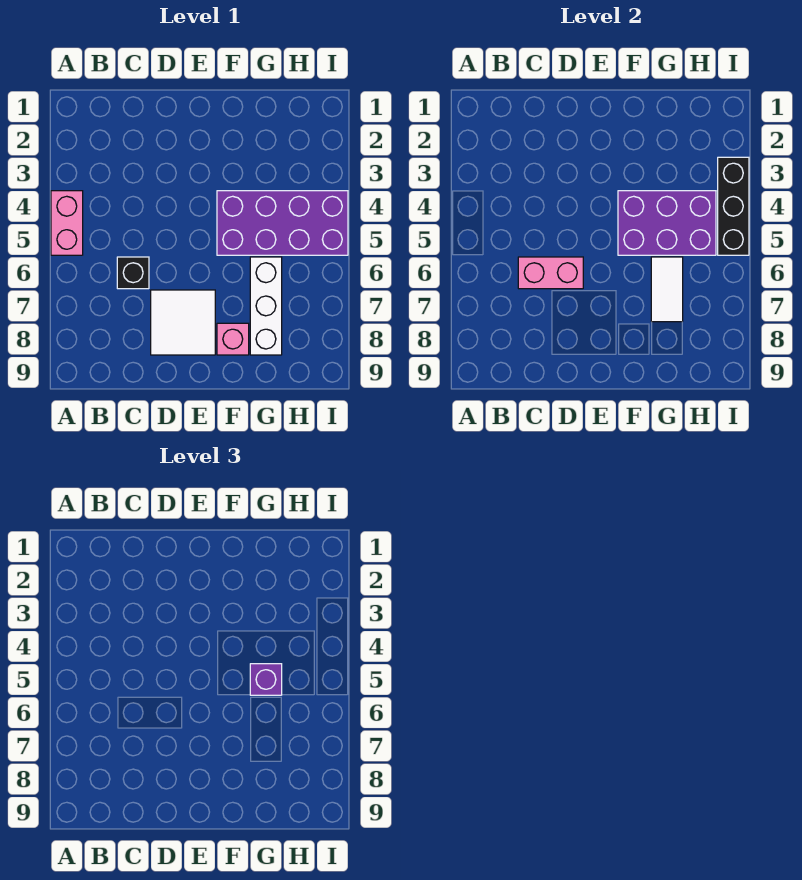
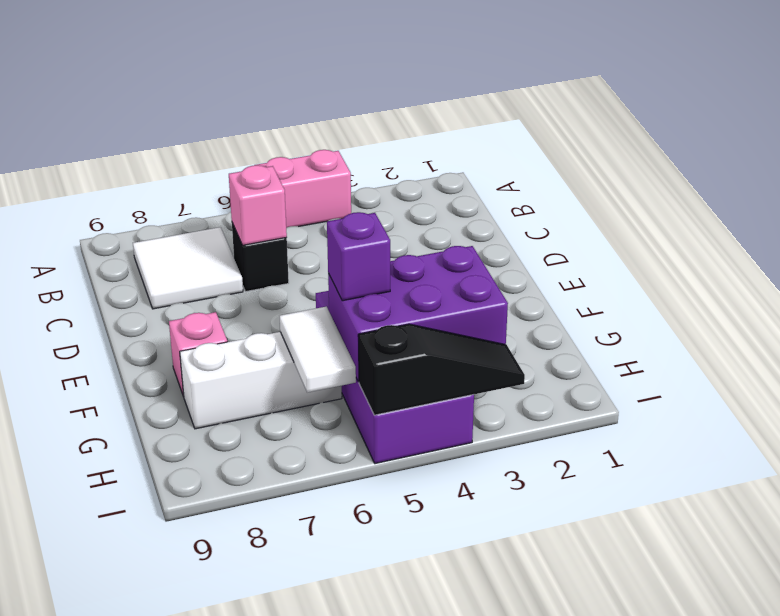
pink brick C6:D6 level 2 -> pink brick C6 level 2
white tile D7:E8 level 1 -> white tile B7:C8 level 1
purple brick F4:H5 level 2 -> purple brick G3:H5 level 2
white tile G6:G7 level 2 -> white tile G6:H6 level 2
black brick I3:I5 level 2 -> black slope I3:I5 level 2 top 5

